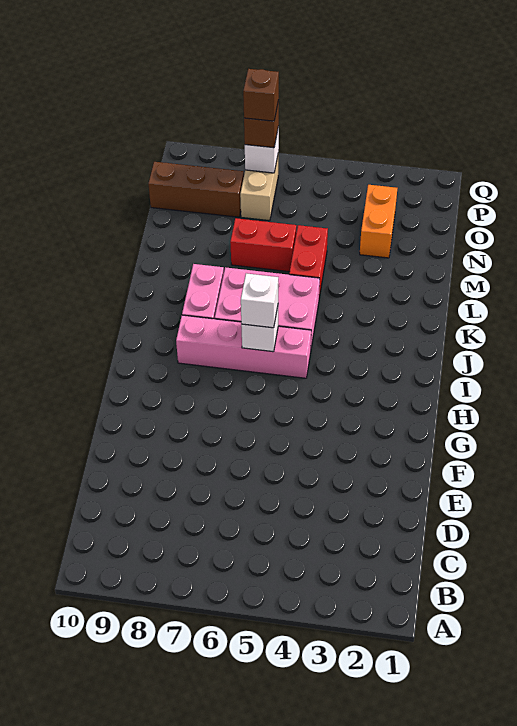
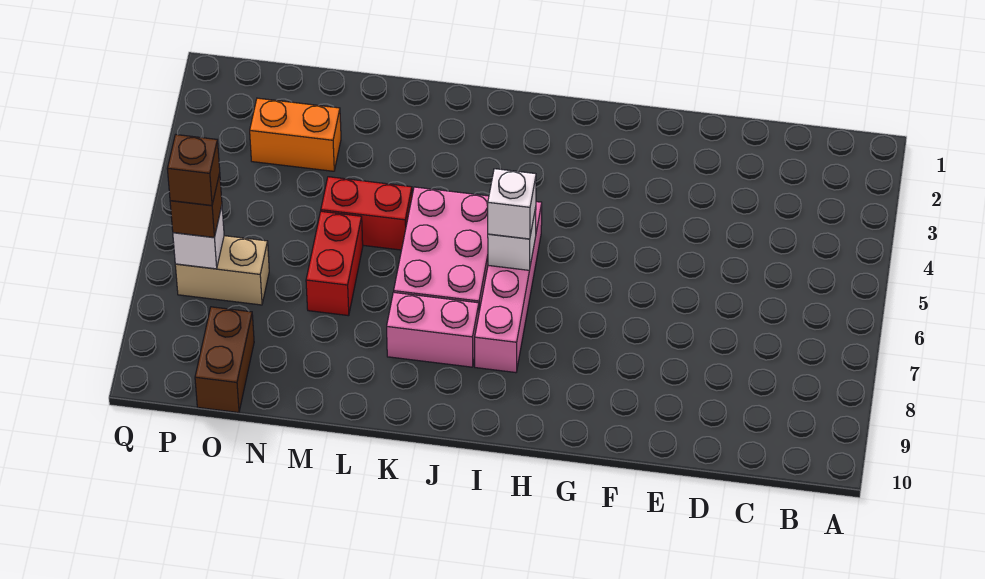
brown brick O8:O10 level 1 -> brown brick O9:O10 level 1

